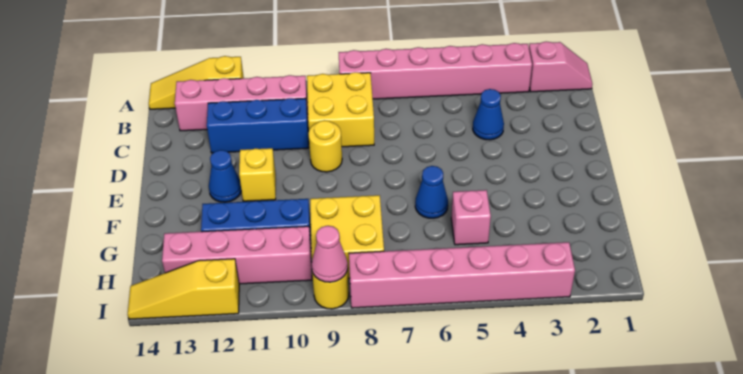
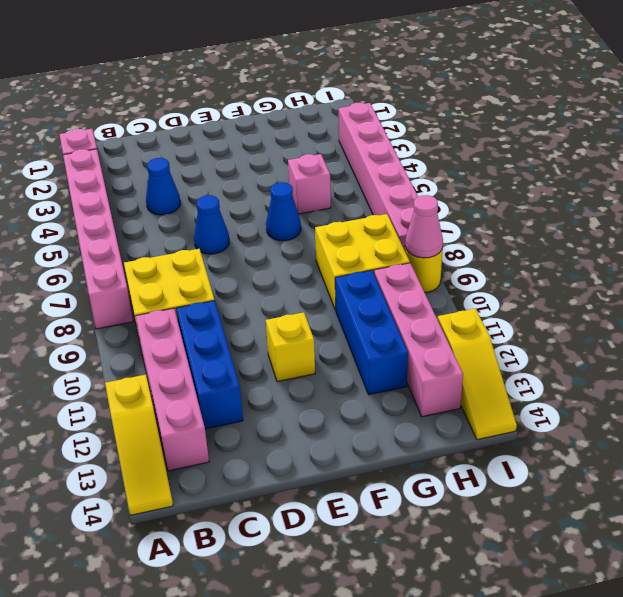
yellow round brick D9 level 1 -> none
blue cone E12 level 1 -> blue cone D6 level 1

